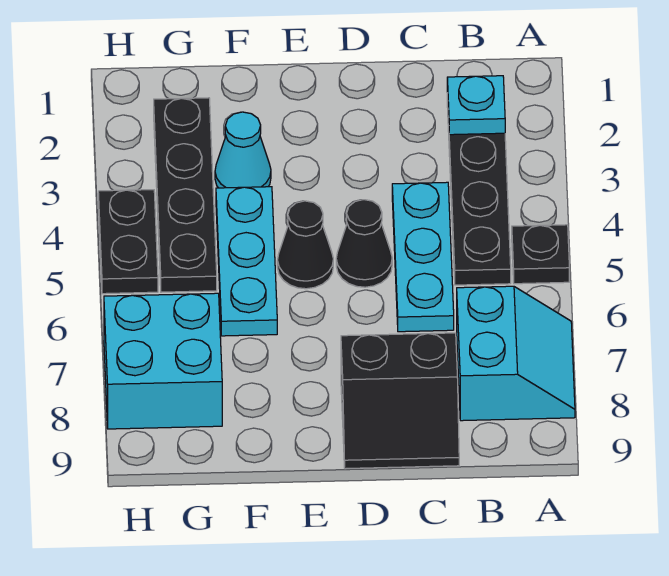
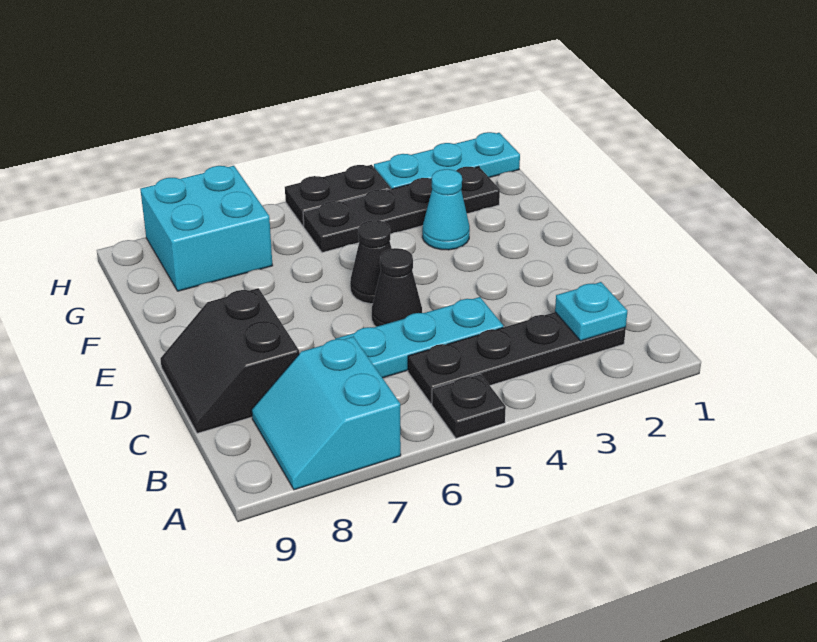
cyan slope A7:B8 level 1 top B -> cyan slope A7:B8 level 1 top 7
cyan plate F4:F6 level 1 -> cyan plate H1:H3 level 1

